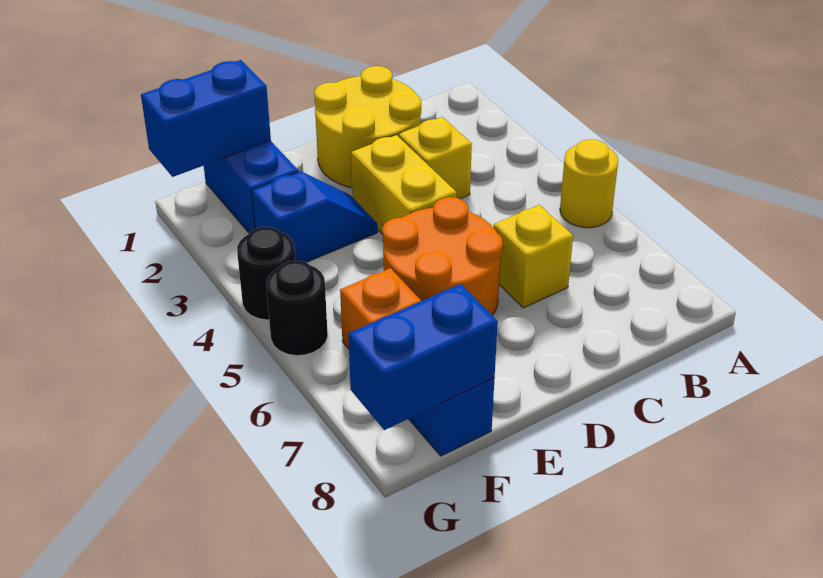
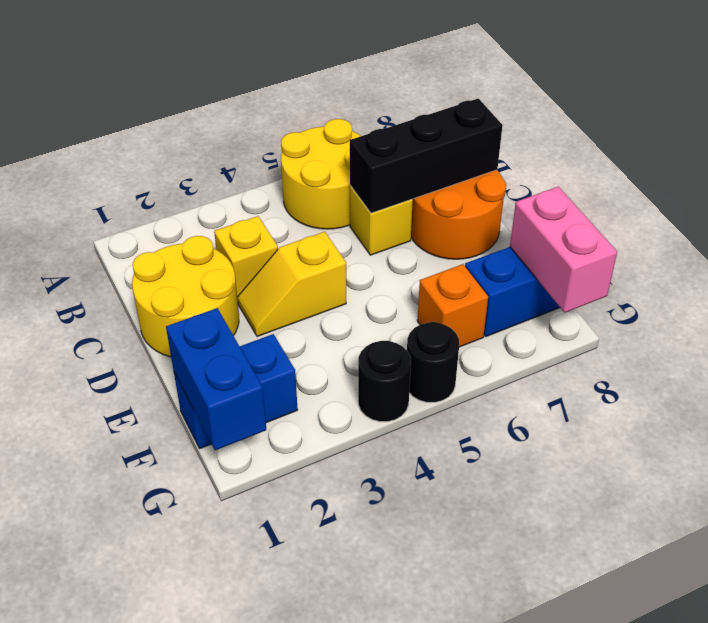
yellow round brick A5 level 1 -> yellow round brick A5:B6 level 1
none -> black brick C6:C8 level 2
yellow brick D3:D4 level 1 -> yellow slope D3:D4 level 1 top 4
orange round brick D5:E6 level 1 -> orange round brick C7:D8 level 1
blue slope E3:F3 level 1 top F -> none
blue brick F8:G8 level 2 -> pink brick F8:G8 level 2

